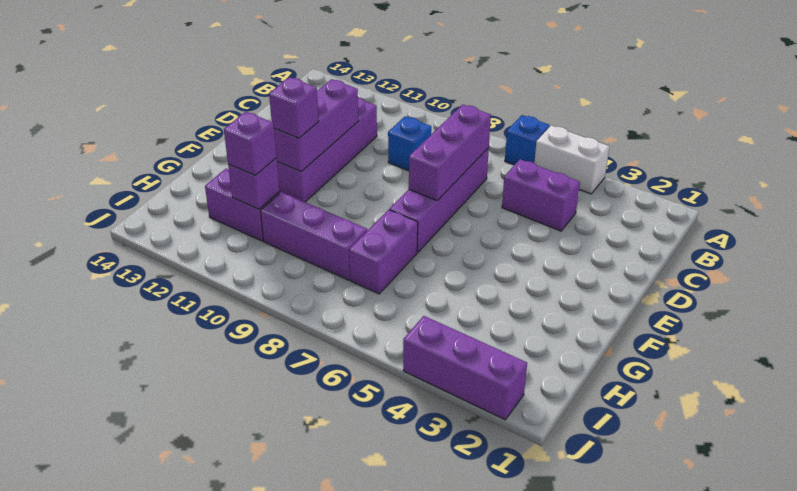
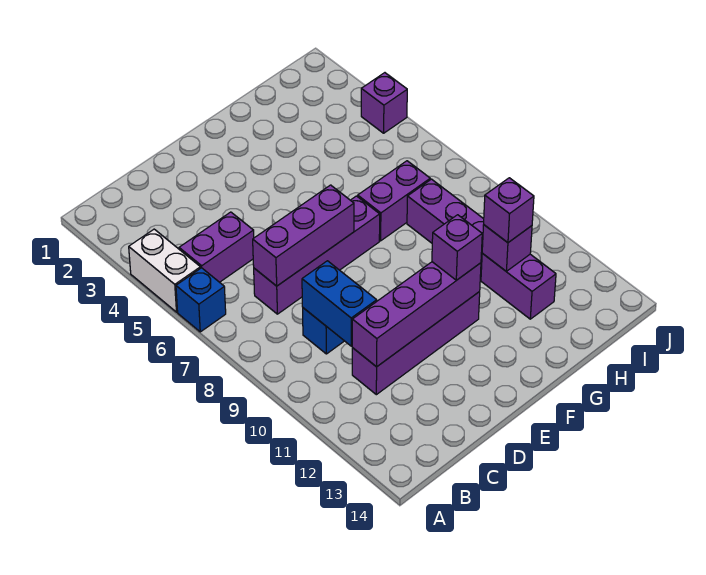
purple brick C4:C5 level 1 -> purple brick B5:C5 level 1
none -> blue brick C9:C10 level 2
purple brick D11:F11 level 2 -> purple brick C11:F11 level 2
purple brick J2:J4 level 1 -> purple brick J4 level 1

